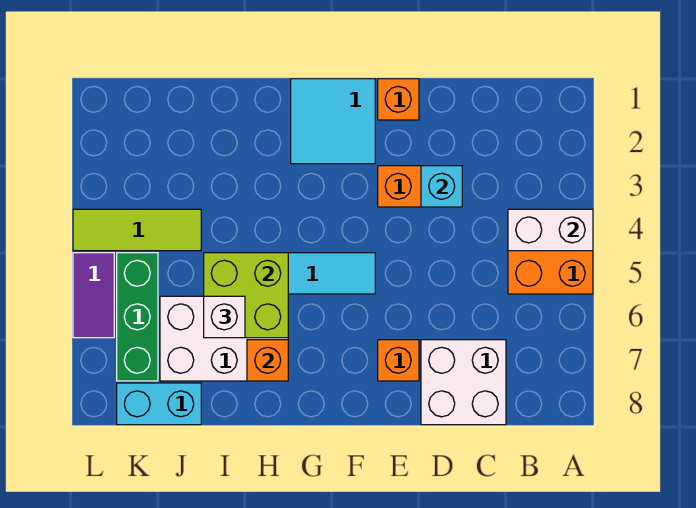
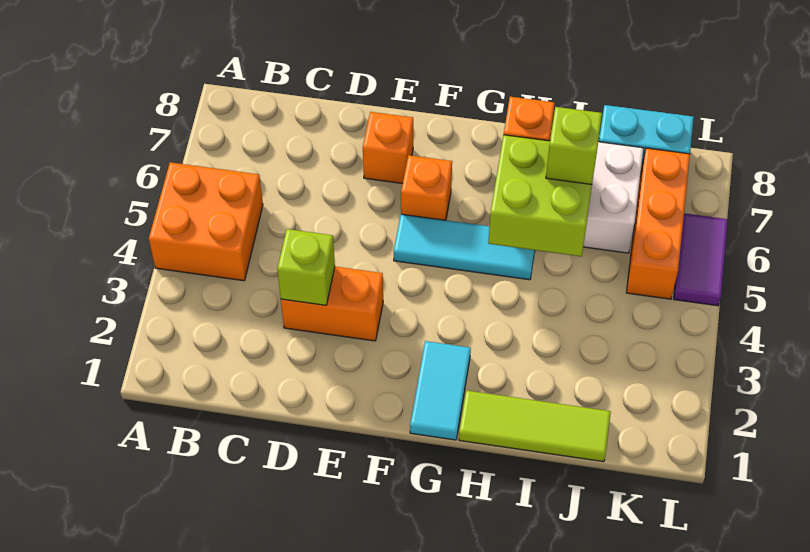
white brick A4:B4 level 2 -> none
white brick C7:D8 level 1 -> none
cyan brick D3 level 2 -> lime brick D3 level 2
orange brick E1 level 1 -> orange brick F6 level 1
cyan tile F1:G2 level 1 -> cyan tile G1:G2 level 1
white brick I6 level 3 -> lime brick I6 level 3
lime tile J4:L4 level 1 -> lime tile H1:J1 level 1
green brick K5:K7 level 1 -> orange brick K5:K7 level 1

